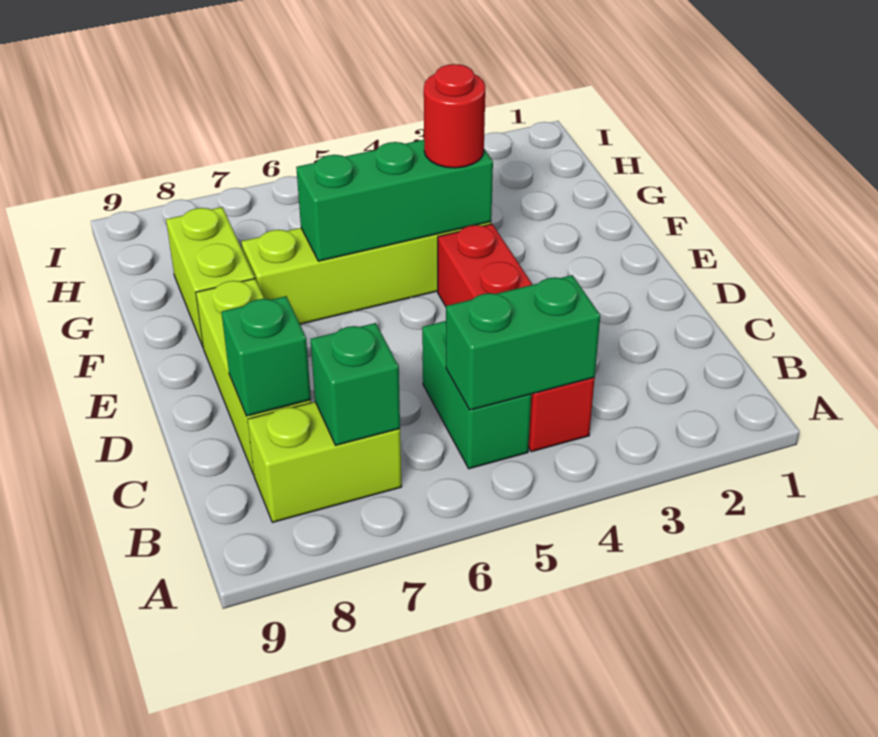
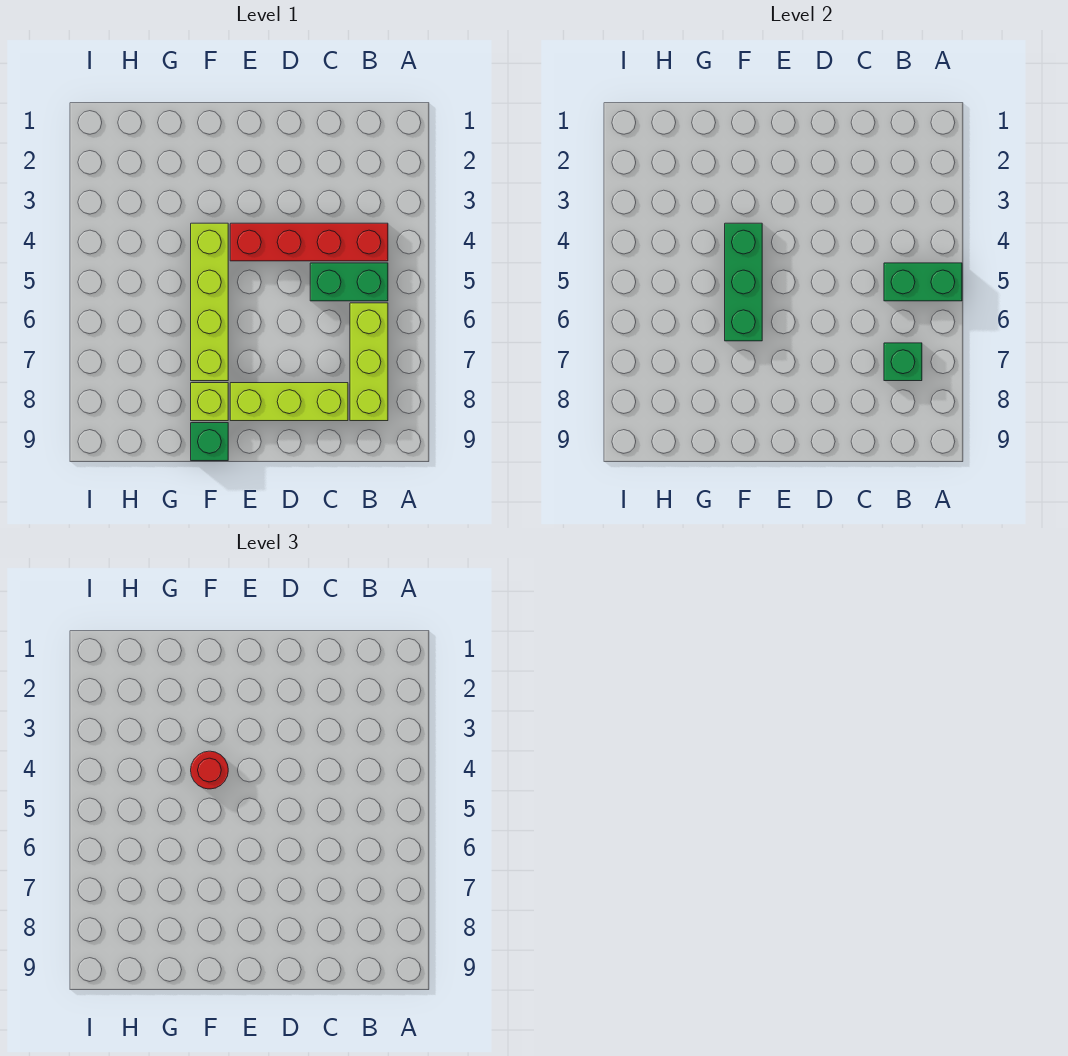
green brick B4:B5 level 2 -> green brick A5:B5 level 2
lime brick B7:B8 level 1 -> lime brick B6:B8 level 1
green brick C8 level 2 -> green brick F9 level 1
lime brick F8:G8 level 1 -> lime brick F8 level 1

